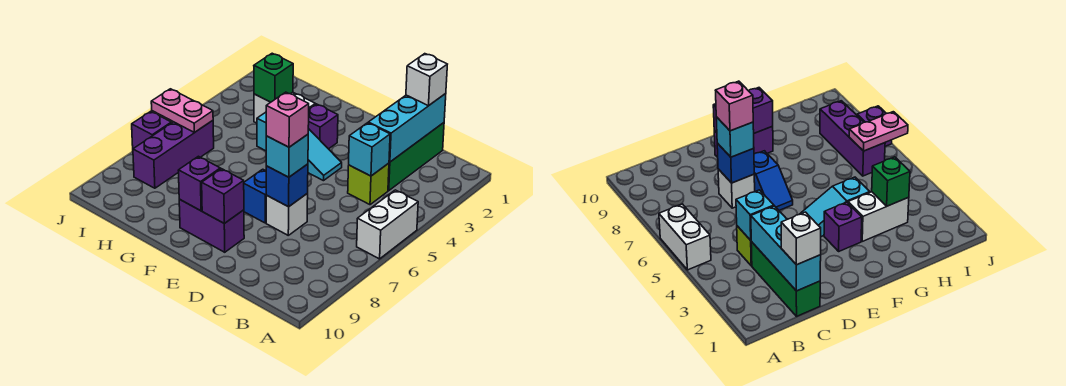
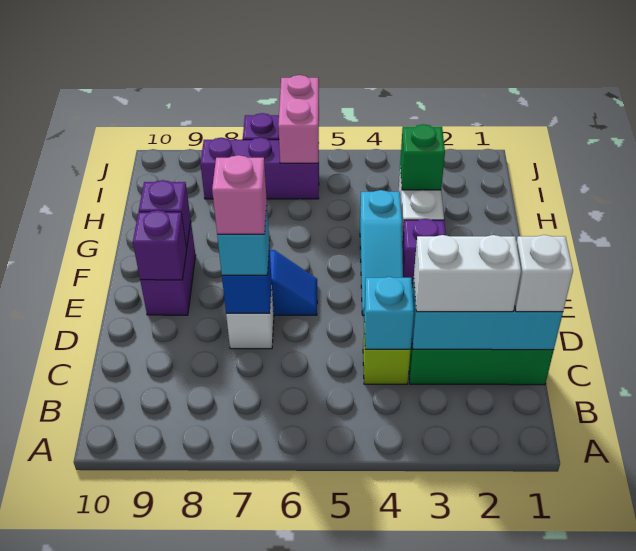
white brick A5:A6 level 1 -> white brick C2:C3 level 3
pink plate I6:J6 level 2 -> pink brick I6:J6 level 2

